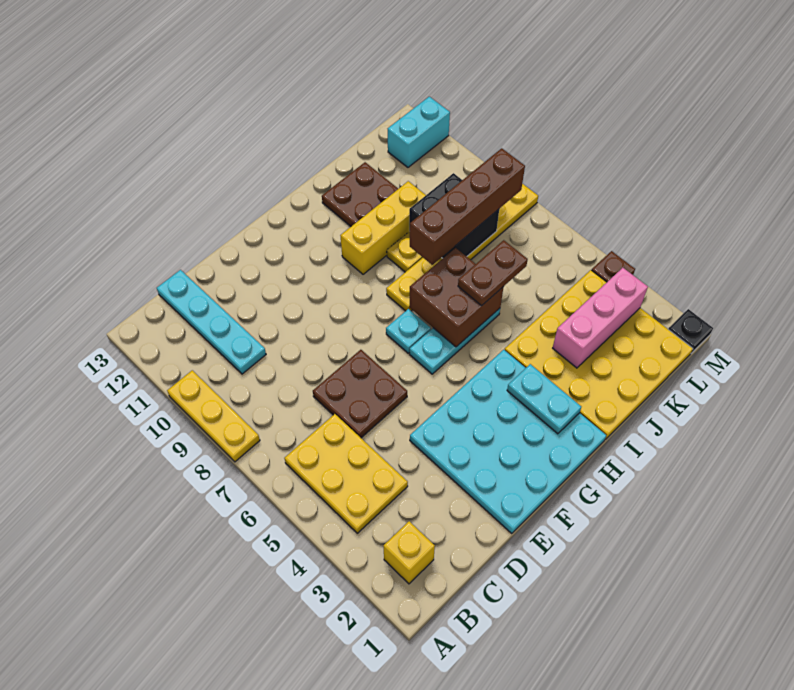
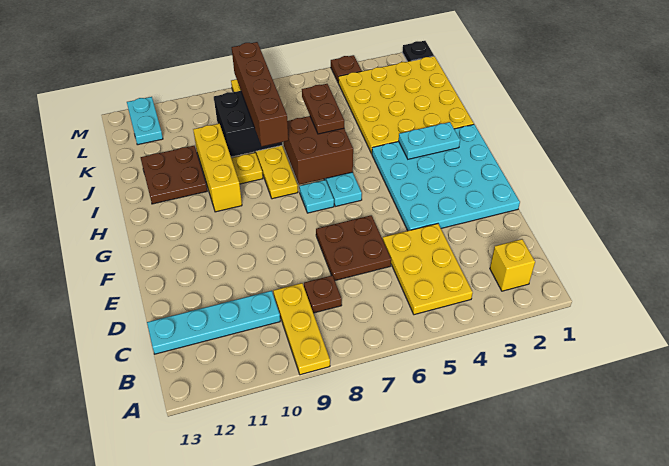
yellow plate A8:A10 level 1 -> yellow plate A9:C9 level 1
yellow plate B4:C6 level 1 -> yellow plate B4:D5 level 1
none -> brown plate C8 level 1
pink brick J3:L3 level 2 -> none
cyan brick L12:M12 level 1 -> cyan plate L12:M12 level 1

